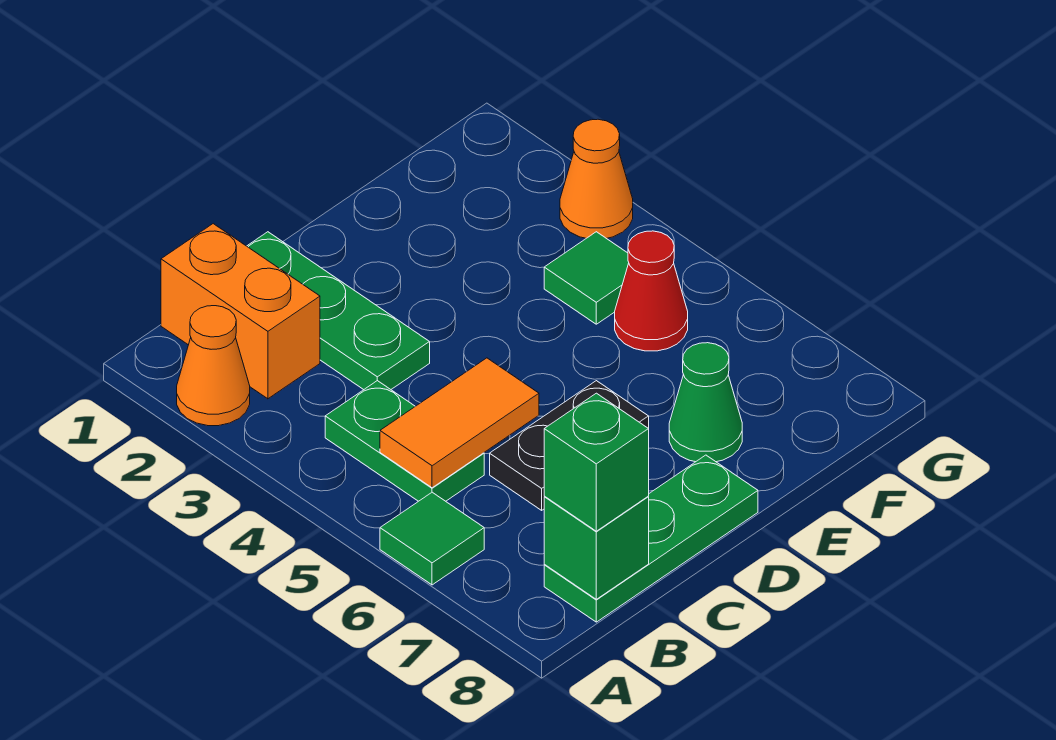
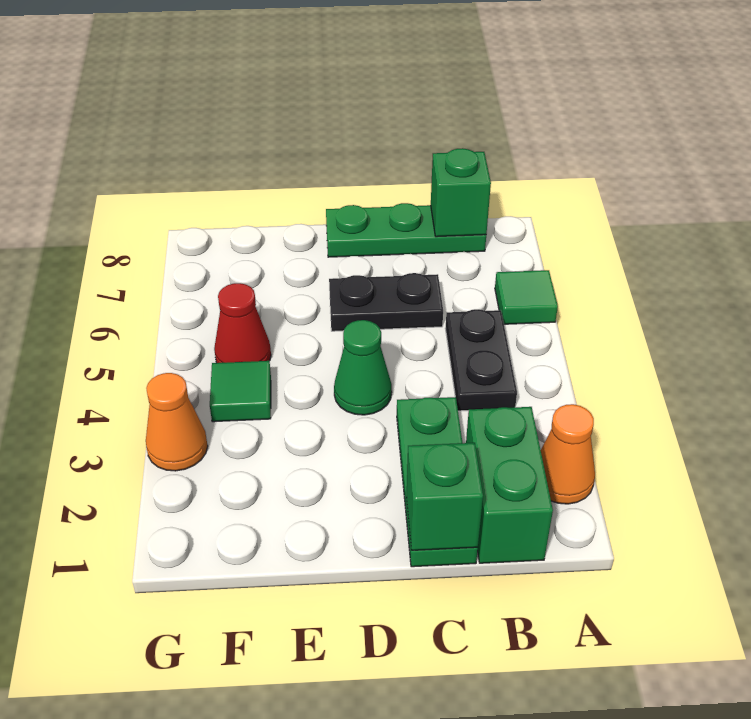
orange brick B1:B2 level 1 -> green brick B1:B2 level 1
green plate B4:B5 level 1 -> black plate B4:B5 level 1
orange tile B5:C5 level 2 -> none
green brick B8 level 3 -> green brick C1 level 2
green cone E7 level 1 -> green cone D4 level 1

